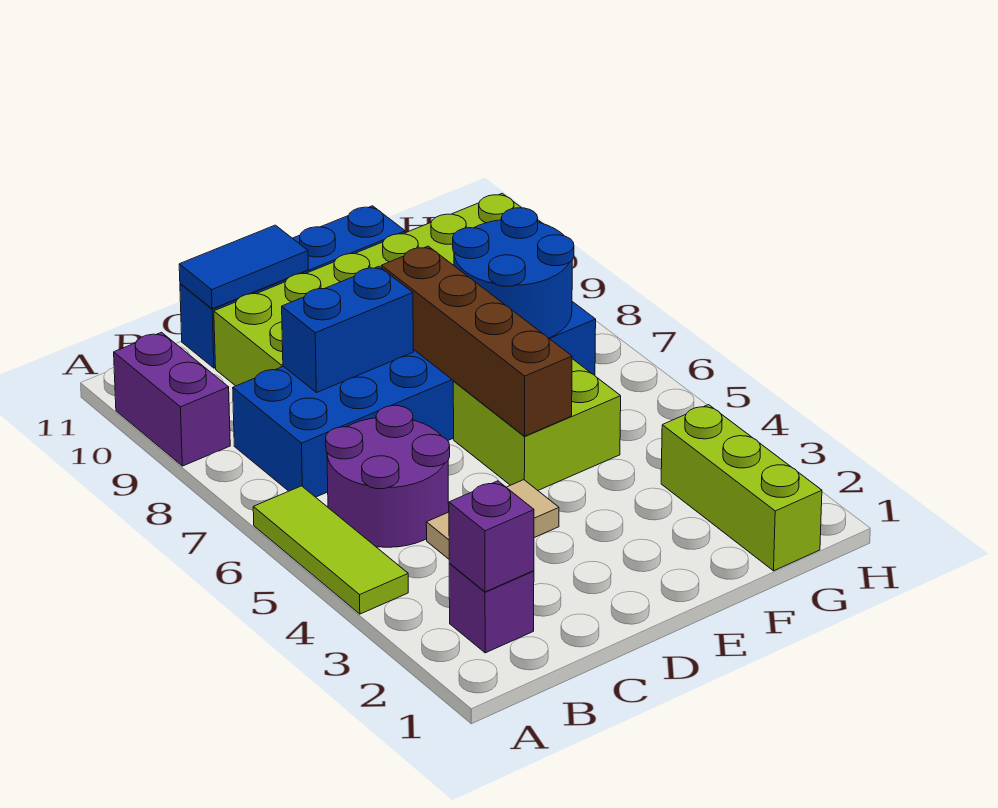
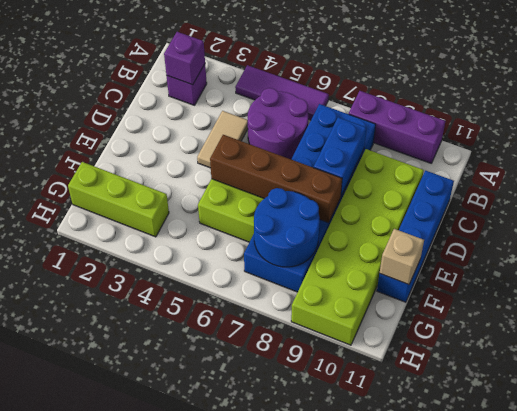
lime tile A4:A6 level 1 -> purple tile A4:A6 level 1
purple brick A9:A10 level 1 -> purple brick A8:A10 level 1
blue tile C11:D11 level 2 -> none
none -> tan brick F11 level 2

